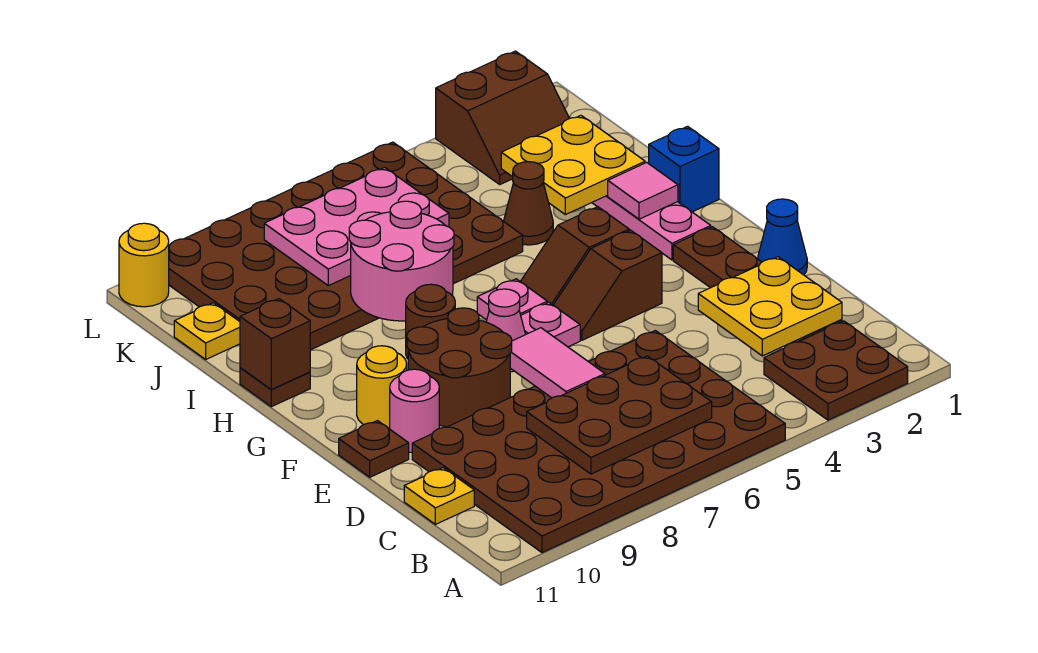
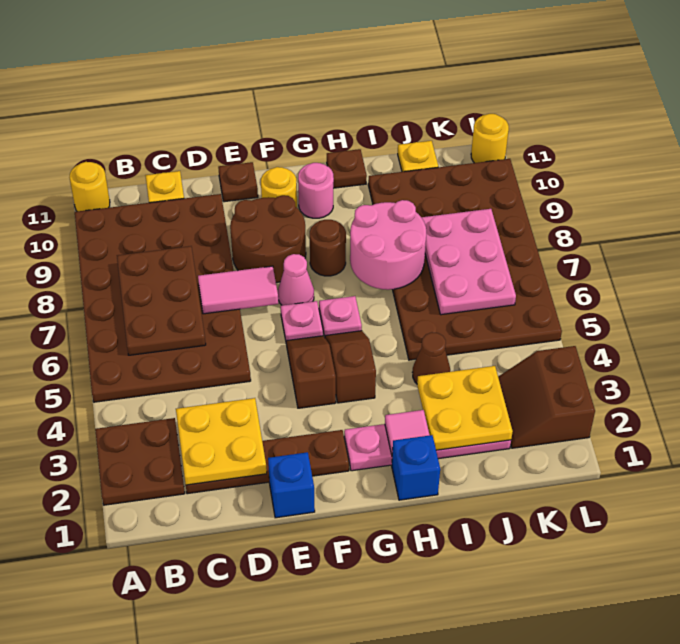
none -> yellow round brick A11 level 1
blue cone E1 level 1 -> blue brick E1 level 1
pink round brick E10 level 1 -> pink round brick G10 level 1
brown brick H11 level 2 -> none

